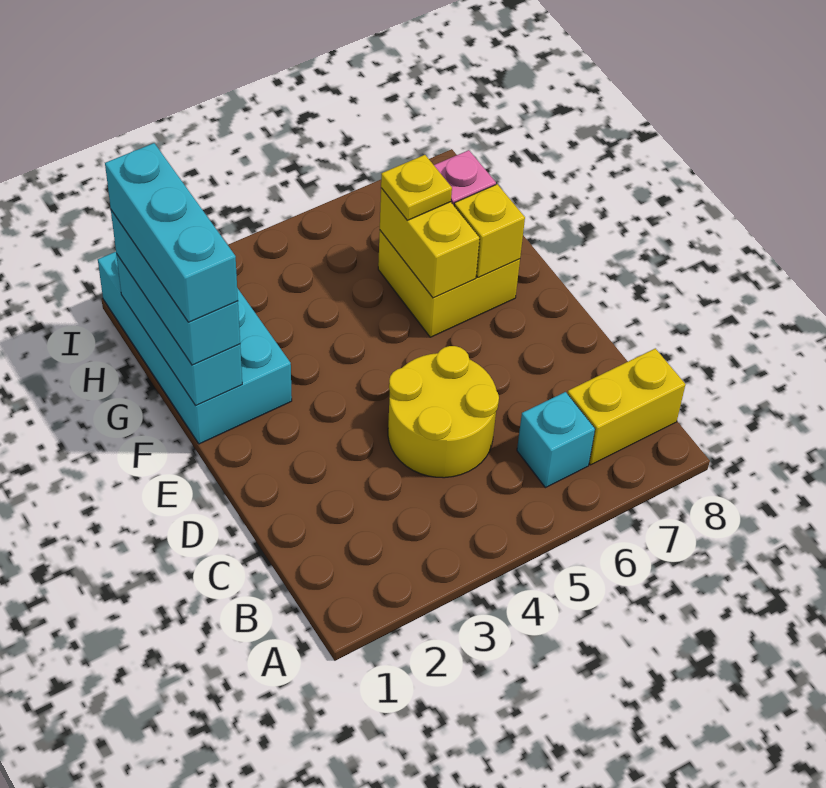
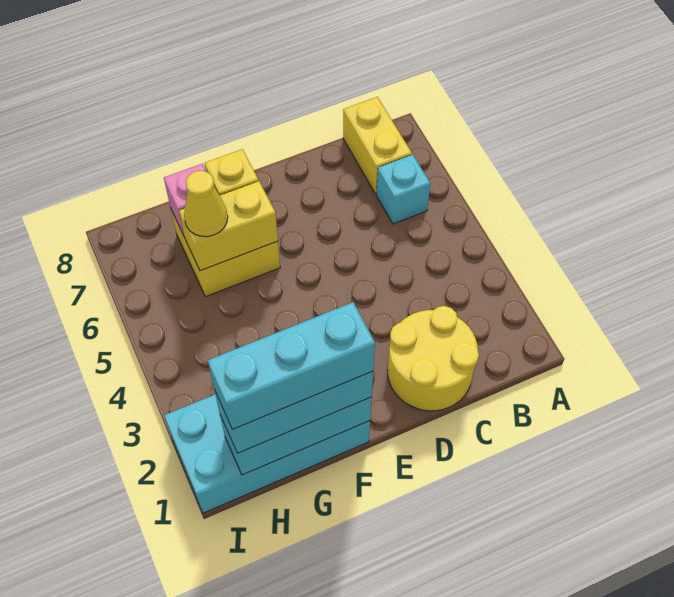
yellow round brick C4:D5 level 1 -> yellow round brick C1:D2 level 1
yellow plate G6 level 3 -> yellow cone G6 level 3

